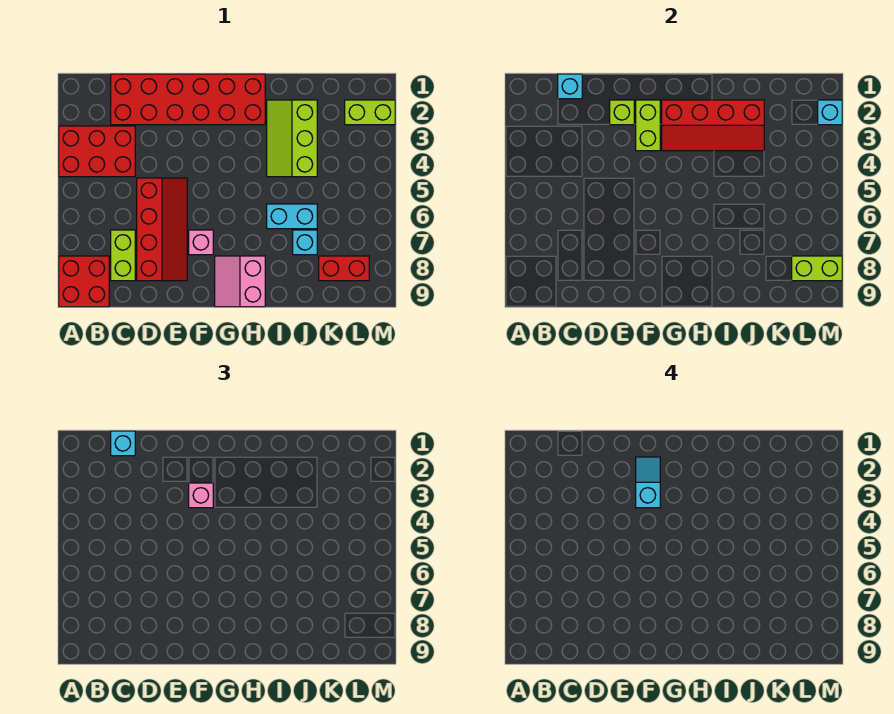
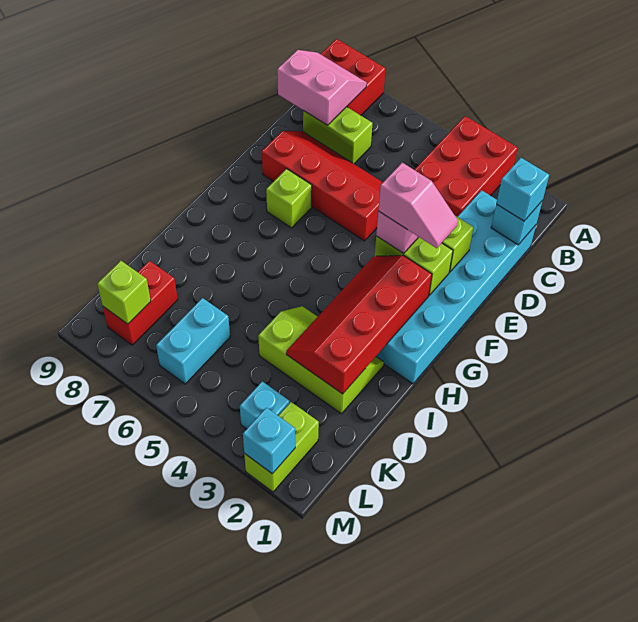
red brick C1:H2 level 1 -> cyan brick C1:H2 level 1
red slope D5:E8 level 1 top D -> red slope D5:E8 level 1 top E
cyan slope F2:F3 level 4 top 3 -> pink slope F2:F3 level 4 top 3
pink brick F7 level 1 -> lime brick F7 level 1
pink slope G8:H9 level 1 top H -> pink slope B8:C9 level 2 top C
cyan brick I6:J6 level 1 -> cyan brick K6:L6 level 1
cyan brick J7 level 1 -> cyan brick L3 level 1
lime brick L8:M8 level 2 -> lime brick L8 level 2

